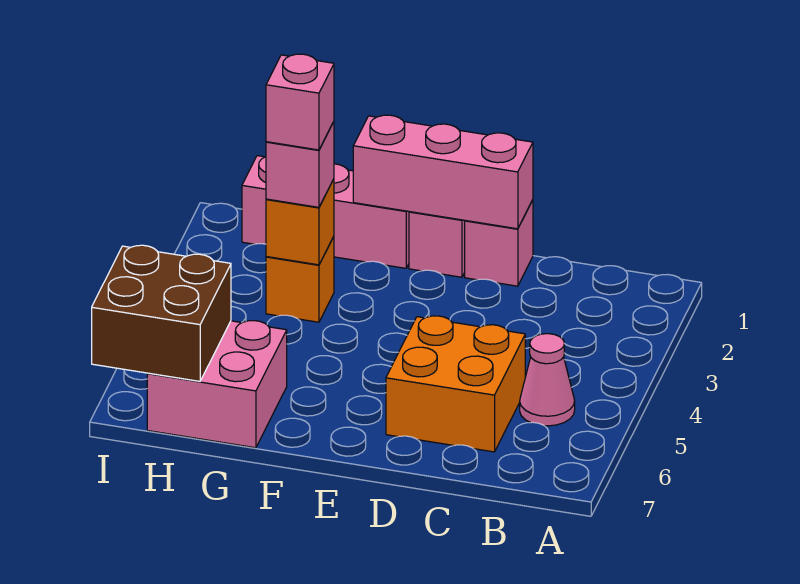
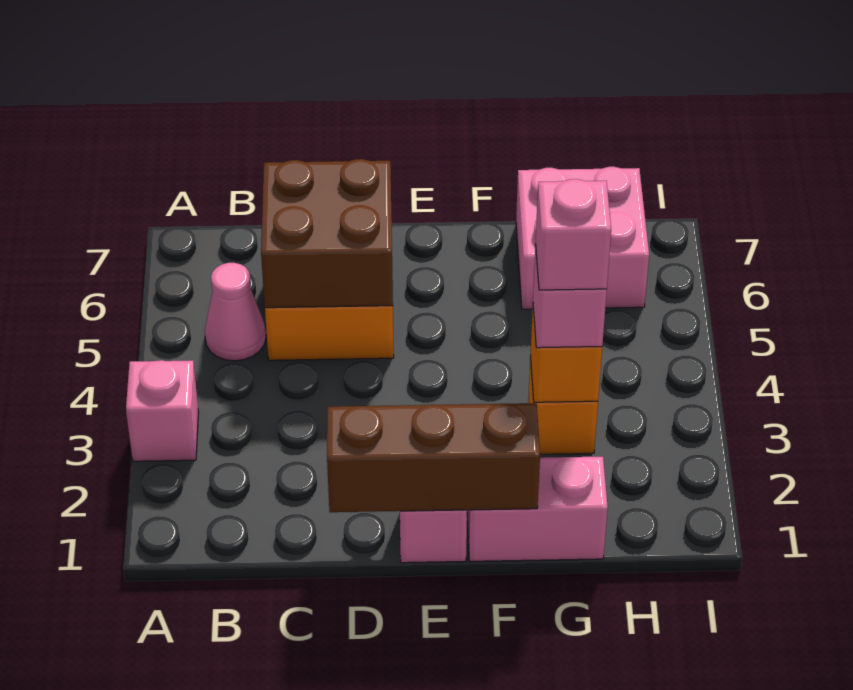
pink brick D1 level 1 -> pink brick A3 level 1
pink brick D1:F1 level 2 -> brown brick D1:F1 level 2
pink brick F1:H1 level 1 -> pink brick F1:G1 level 1
brown brick H6:I7 level 2 -> brown brick C5:D6 level 2

